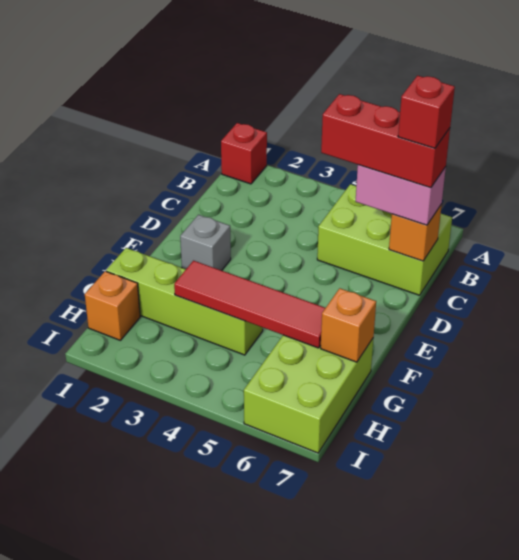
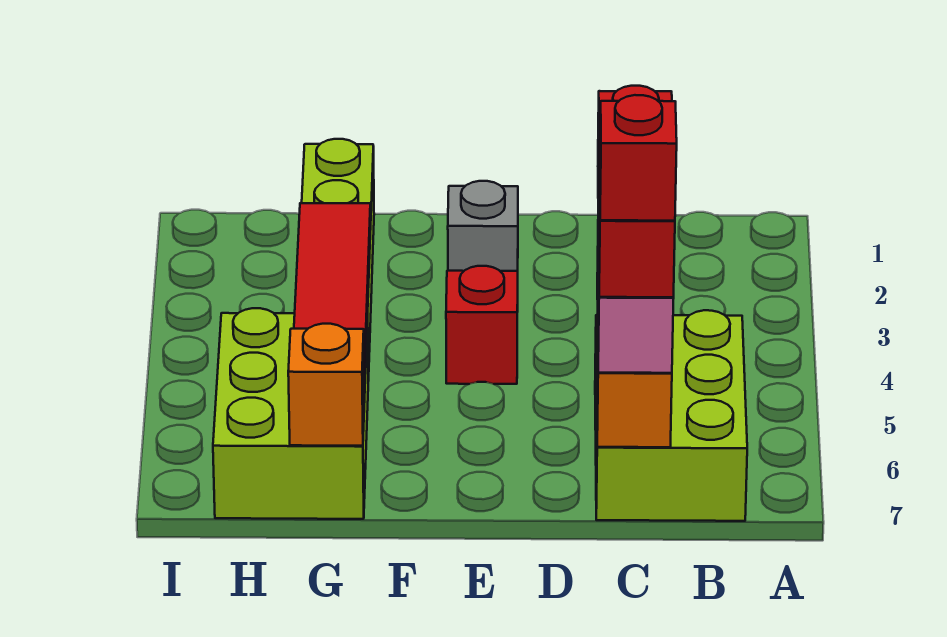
red brick A1 level 1 -> red brick E4 level 1
lime brick G6:I7 level 1 -> lime brick G5:H7 level 1
orange brick H1 level 1 -> none

